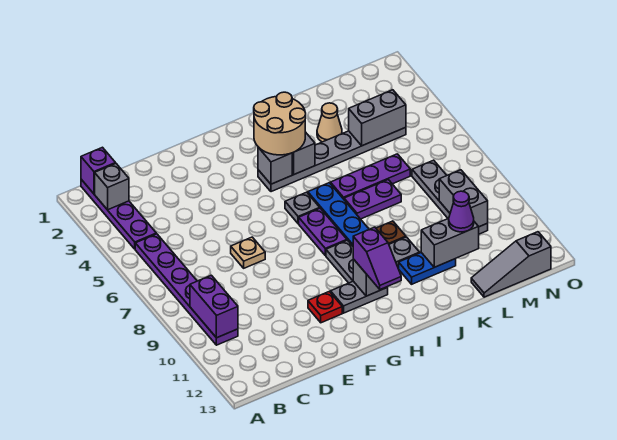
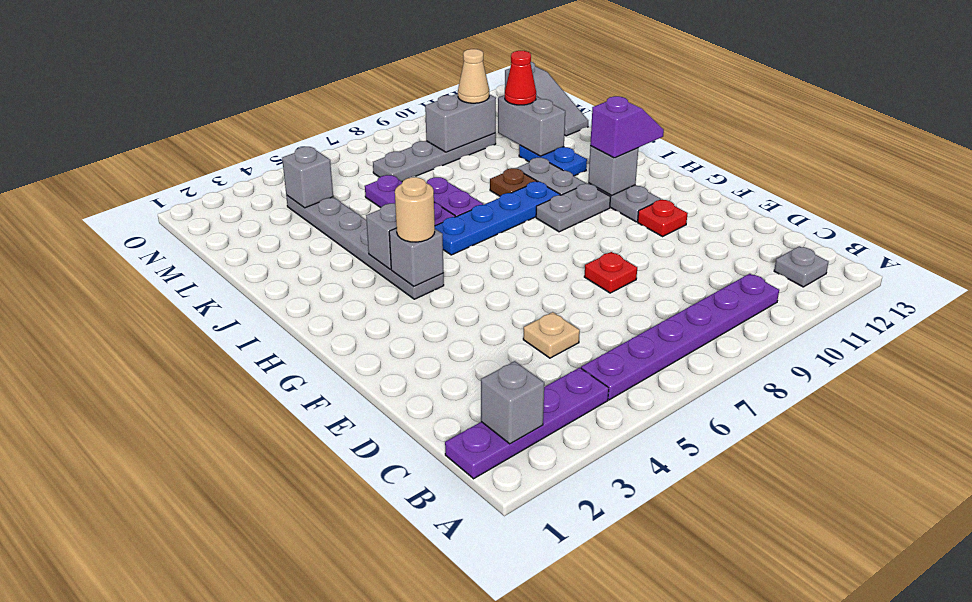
purple brick B1 level 2 -> none
purple brick B9:B10 level 2 -> none
tan plate E7 level 1 -> tan plate D5 level 1
none -> red plate E8 level 1
tan round brick H3:I4 level 3 -> tan round brick H4 level 3
grey plate H6 level 1 -> grey plate B12 level 1
purple plate H7:H8 level 1 -> none
tan cone K3 level 1 -> tan cone M10 level 3
grey brick L4:M4 level 2 -> grey brick M4 level 2
purple cone L11 level 3 -> red cone L11 level 3

